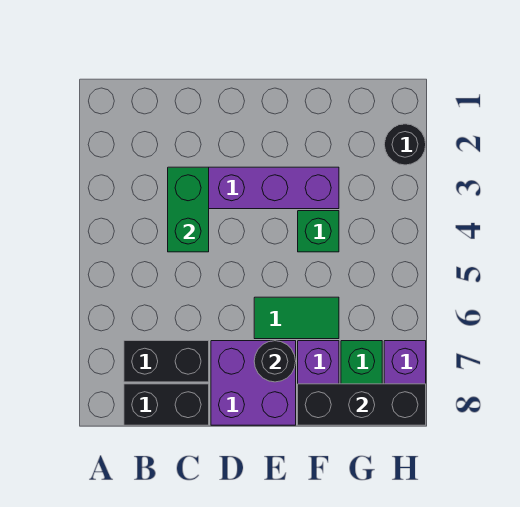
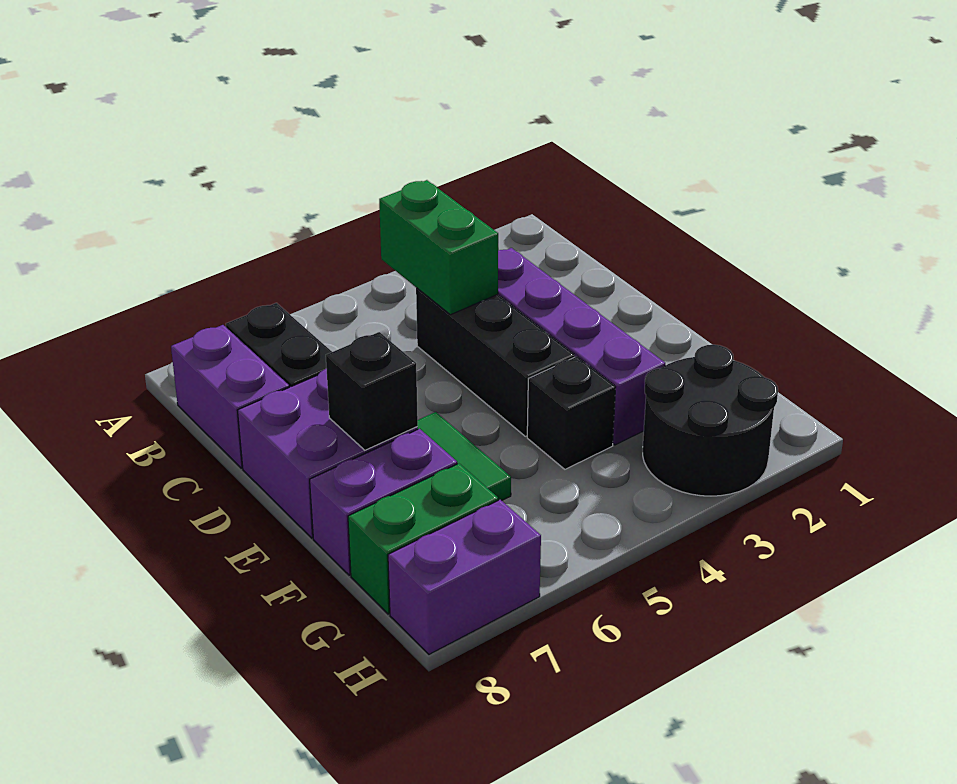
black brick B8:C8 level 1 -> purple brick B8:C8 level 1
green brick C3:C4 level 2 -> green brick B4:C4 level 2
black round brick E7 level 2 -> black brick E7 level 2
green brick F4 level 1 -> black brick F4 level 1
black brick F8:H8 level 2 -> black brick C4:E4 level 1
black round brick H2 level 1 -> black round brick G2:H3 level 1

